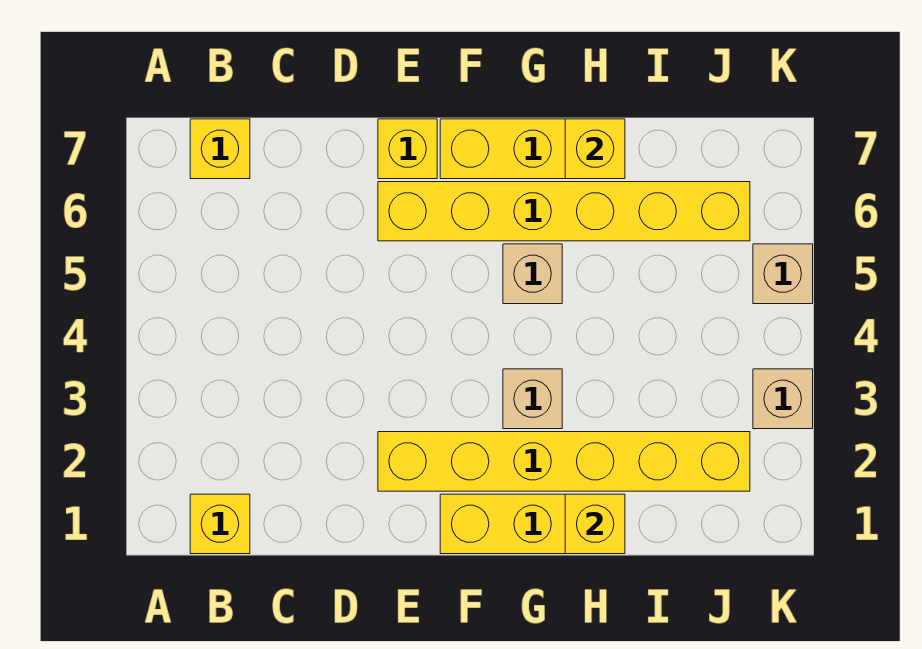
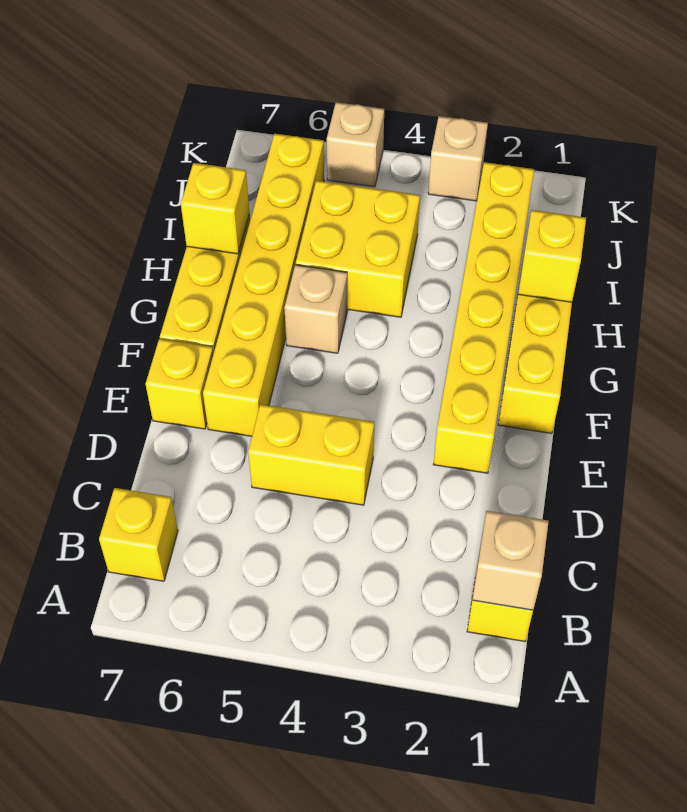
none -> yellow brick D4:D5 level 1
tan brick G3 level 1 -> tan brick B1 level 2
none -> yellow brick H4:I5 level 1

